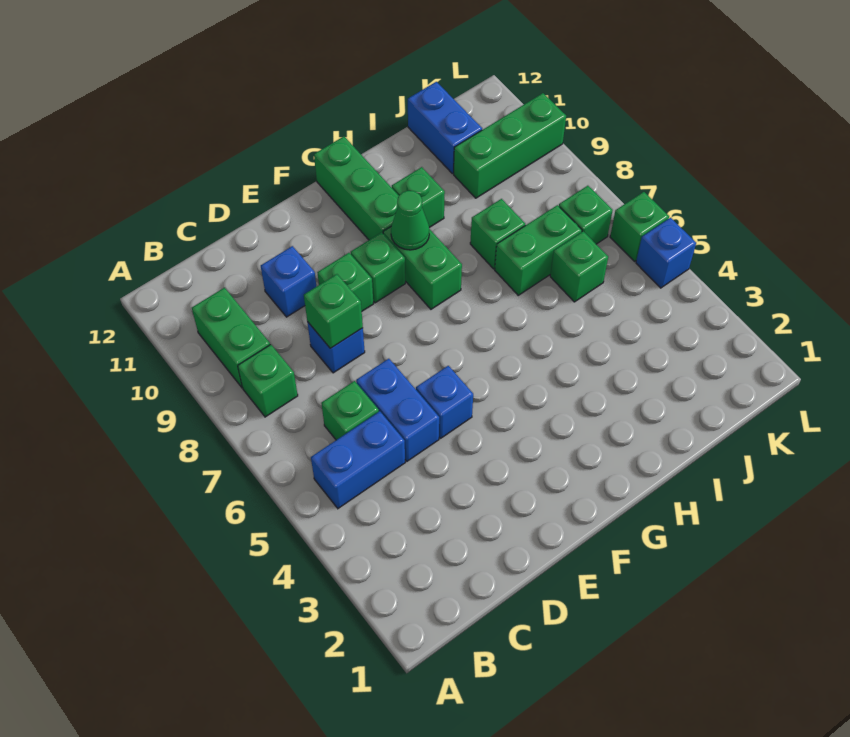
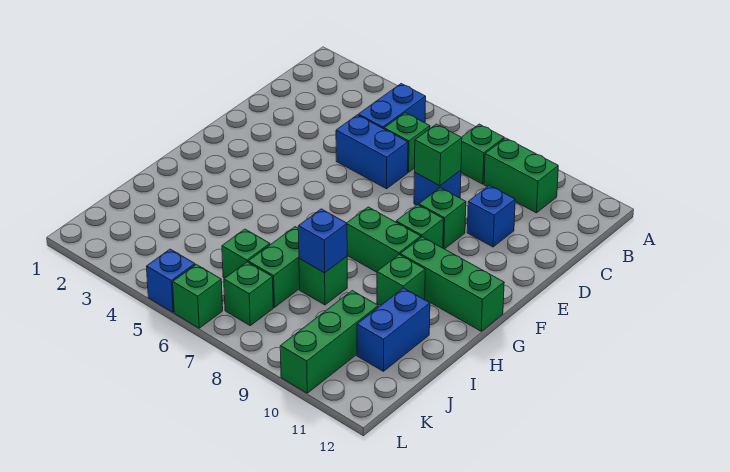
blue brick E5 level 1 -> blue brick I8 level 2
green cone G9 level 2 -> none
blue brick J11:J12 level 1 -> blue brick I11:J11 level 1

